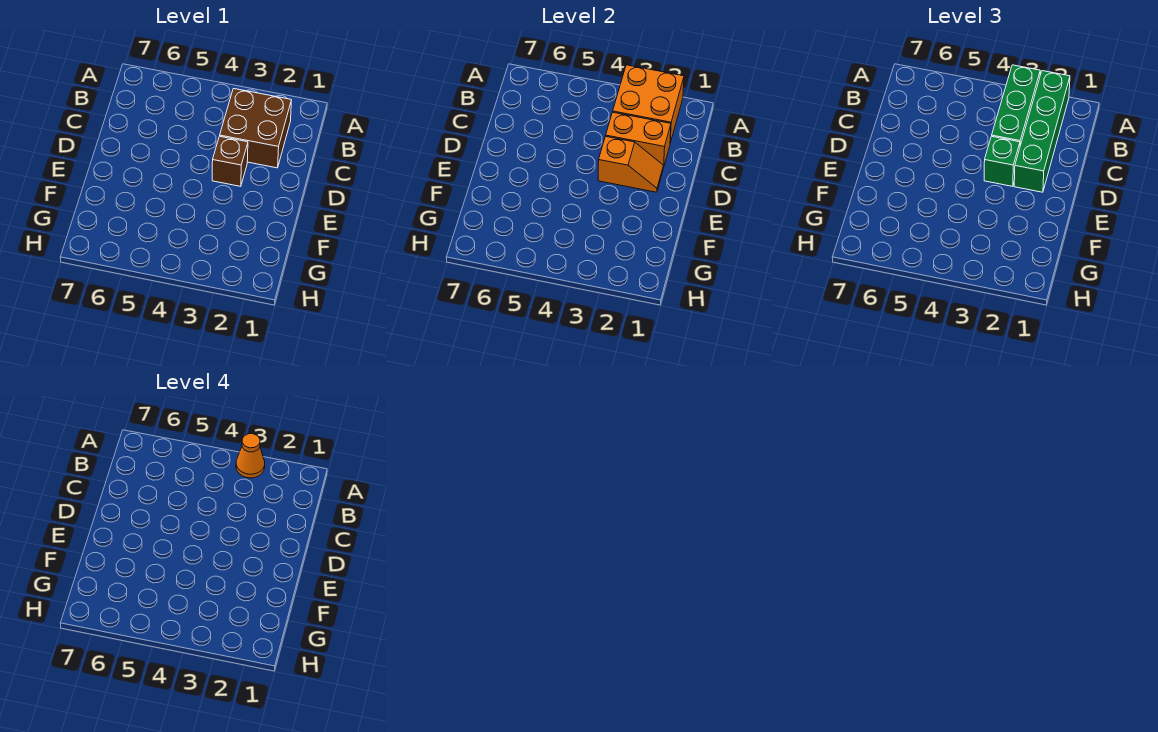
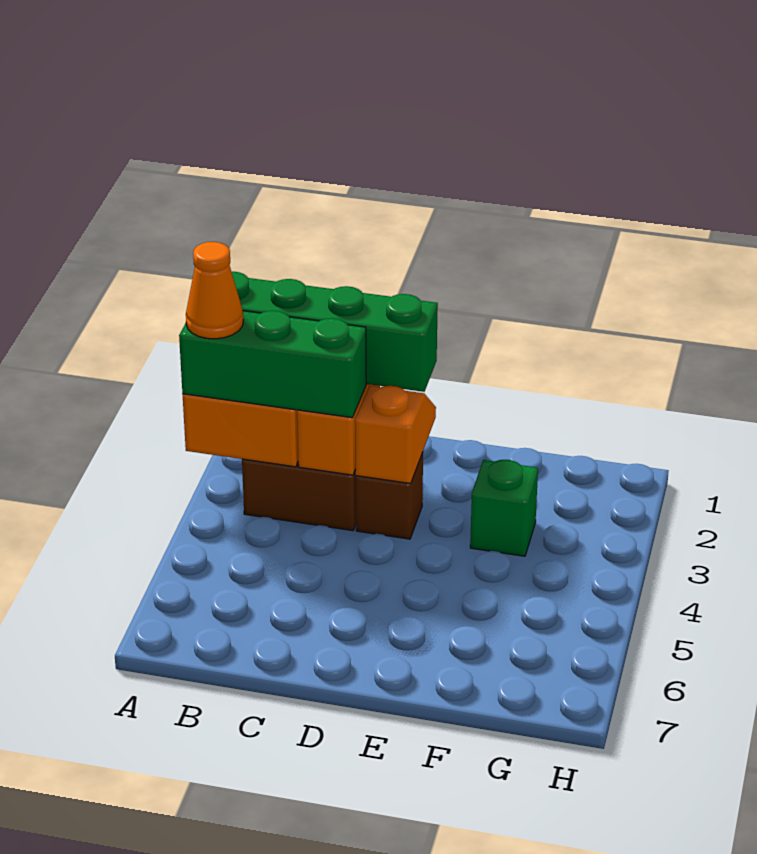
green brick D3 level 3 -> green brick F3 level 1

